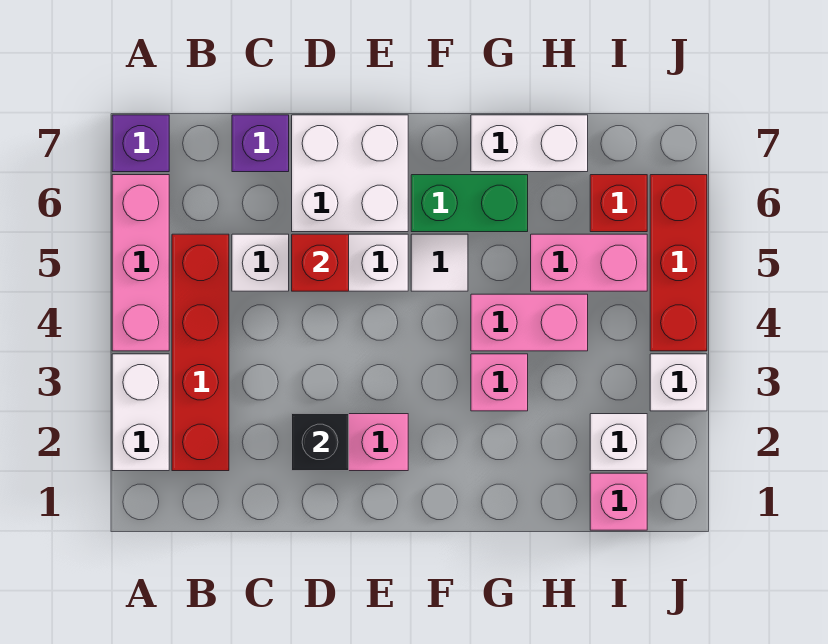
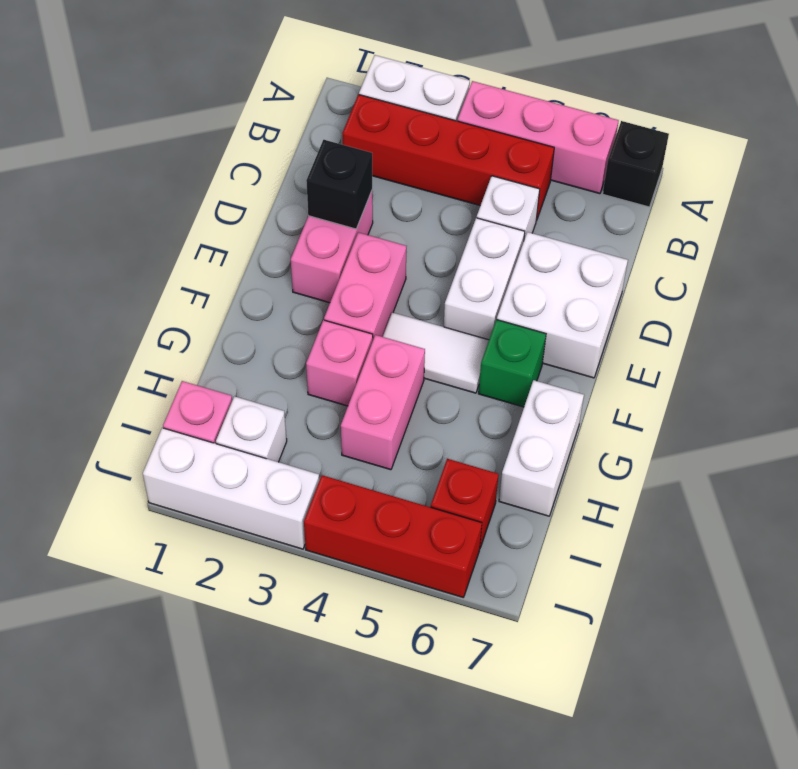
purple brick A7 level 1 -> black brick A7 level 1
purple brick C7 level 1 -> none
red brick D5 level 2 -> none
white tile F5 level 1 -> white tile F4:F5 level 1
green brick F6:G6 level 1 -> green brick F6 level 1
pink brick H5:I5 level 1 -> pink brick E3:F3 level 1
white brick J3 level 1 -> white brick J1:J3 level 1

